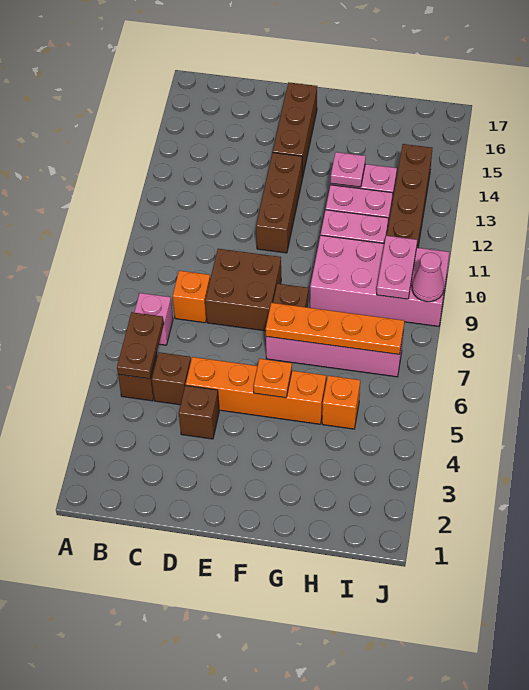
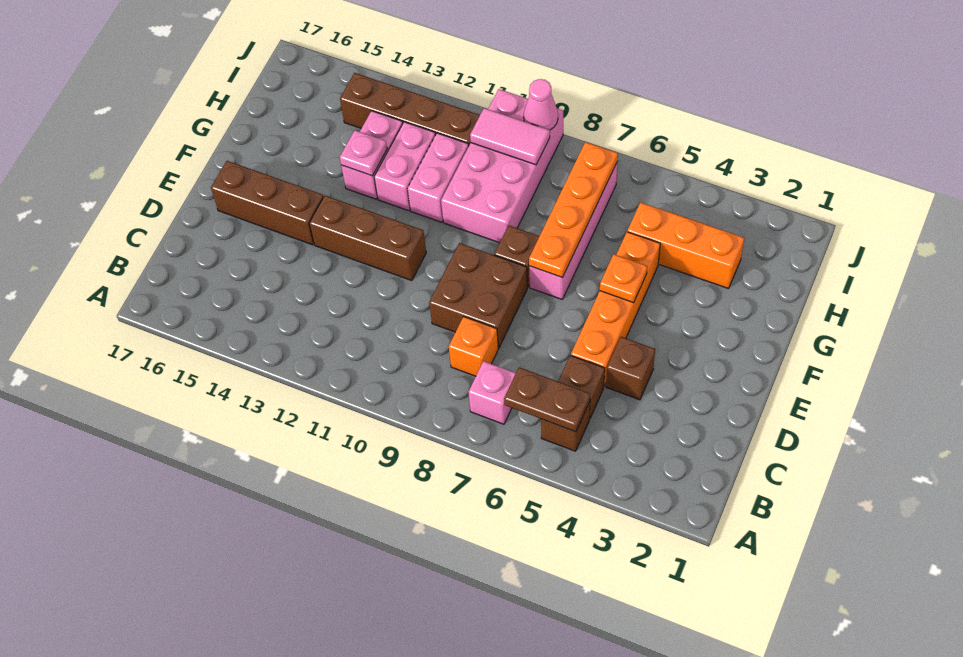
orange brick H5 level 1 -> orange brick H3:H5 level 1
pink plate I9:I10 level 2 -> pink tile I9:I10 level 2

